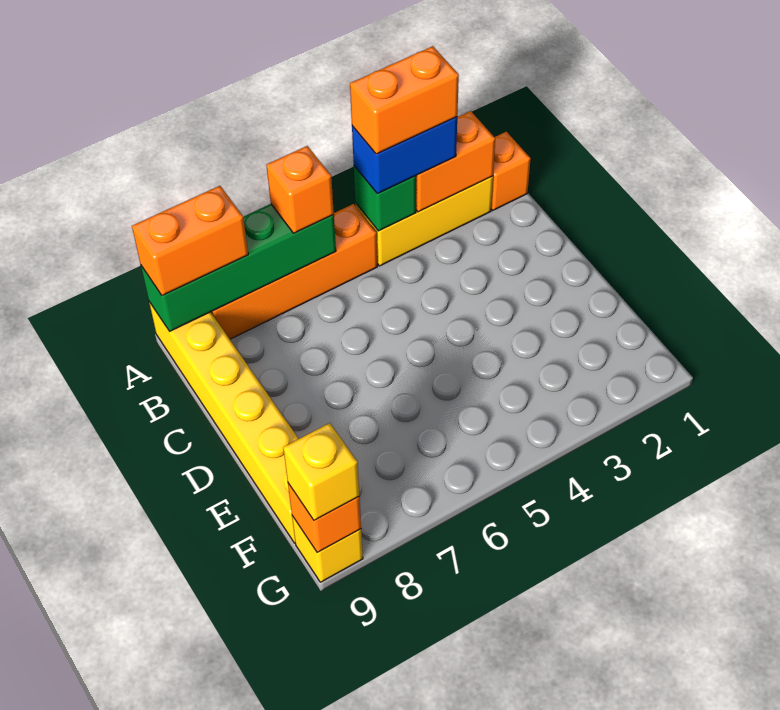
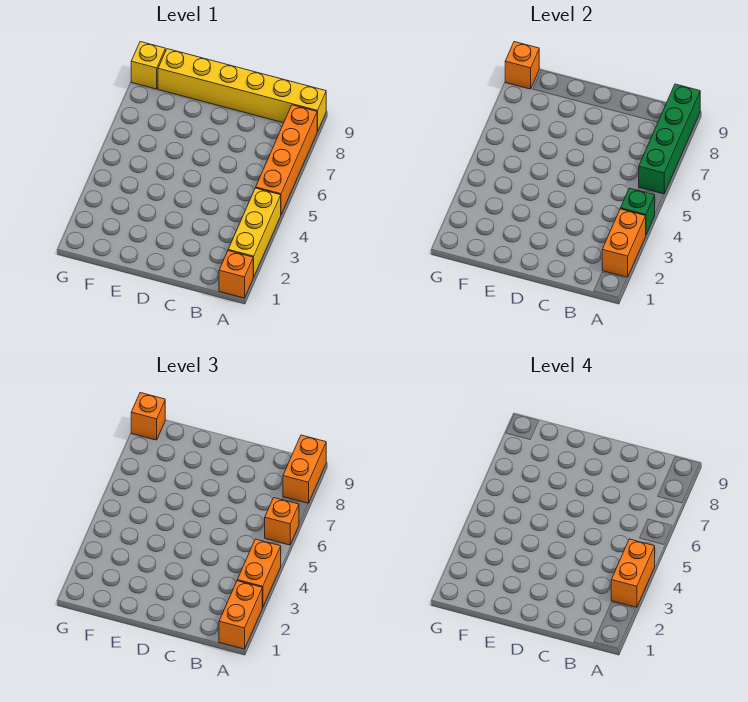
none -> orange brick A1:A2 level 3
blue brick A3:A4 level 3 -> orange brick A3:A4 level 3
yellow brick G9 level 3 -> orange brick G9 level 3

